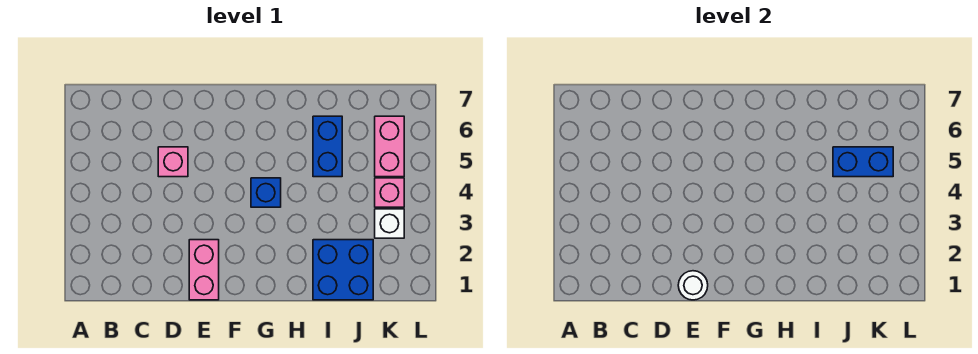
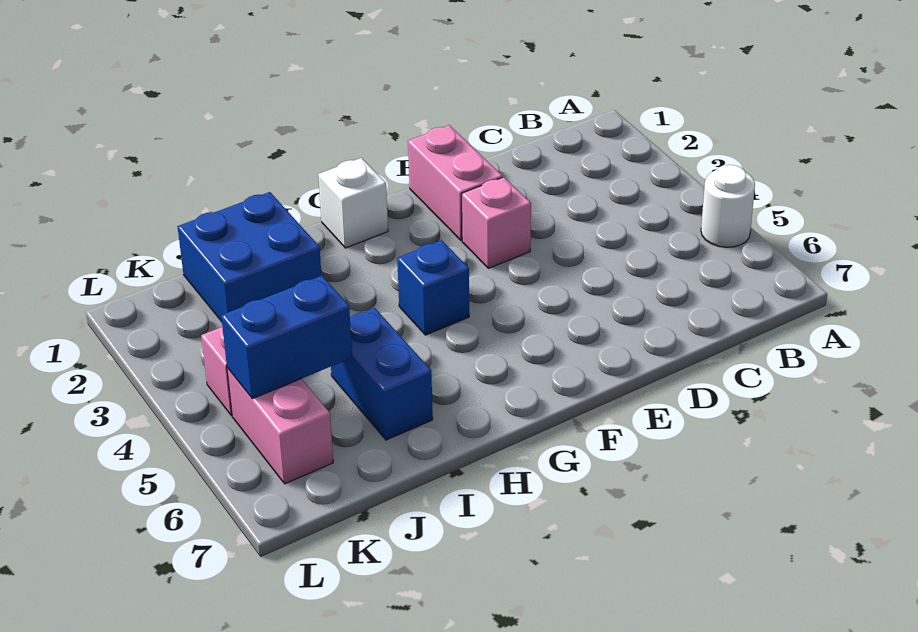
pink brick D5 level 1 -> pink brick E3 level 1
white round brick E1 level 2 -> white round brick A5 level 1
white brick K3 level 1 -> white brick G1 level 1

